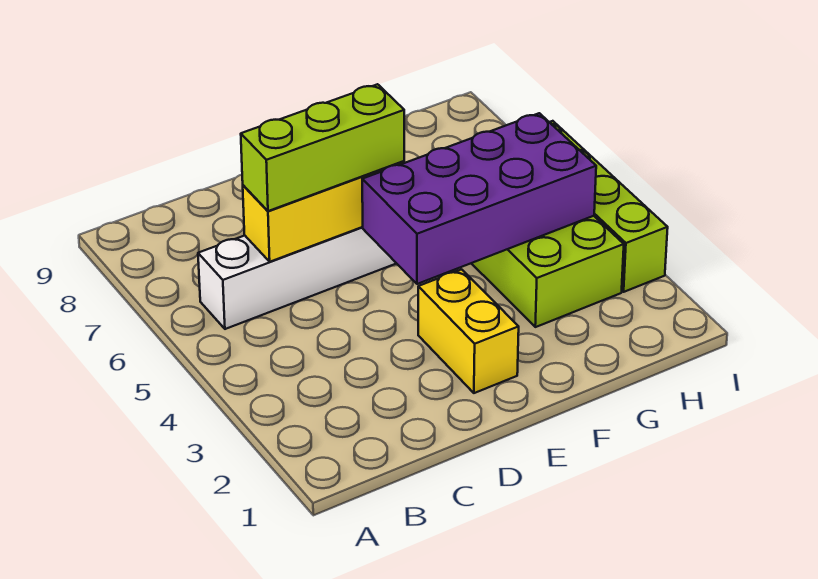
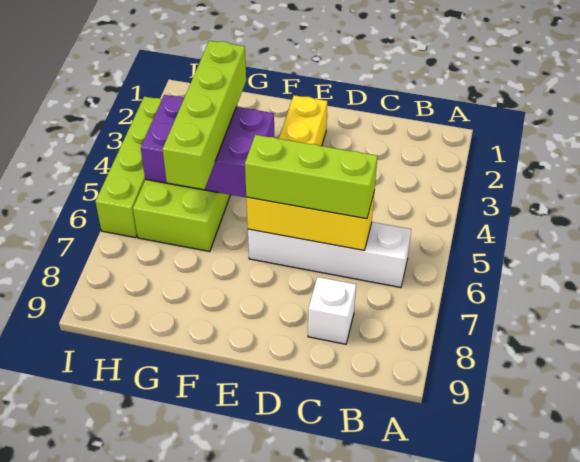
none -> white brick C8 level 1
purple brick E4:H5 level 2 -> purple brick F4:H5 level 2
none -> lime brick G3:G6 level 3

